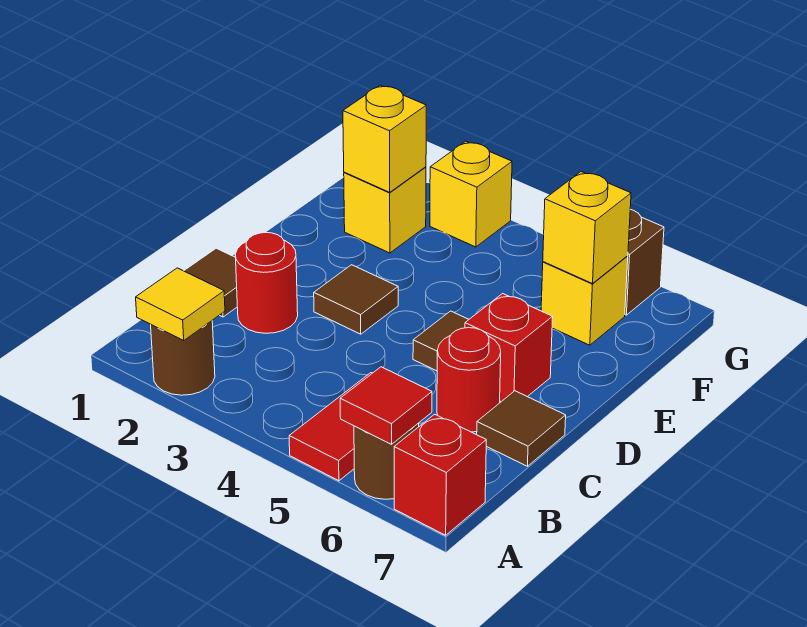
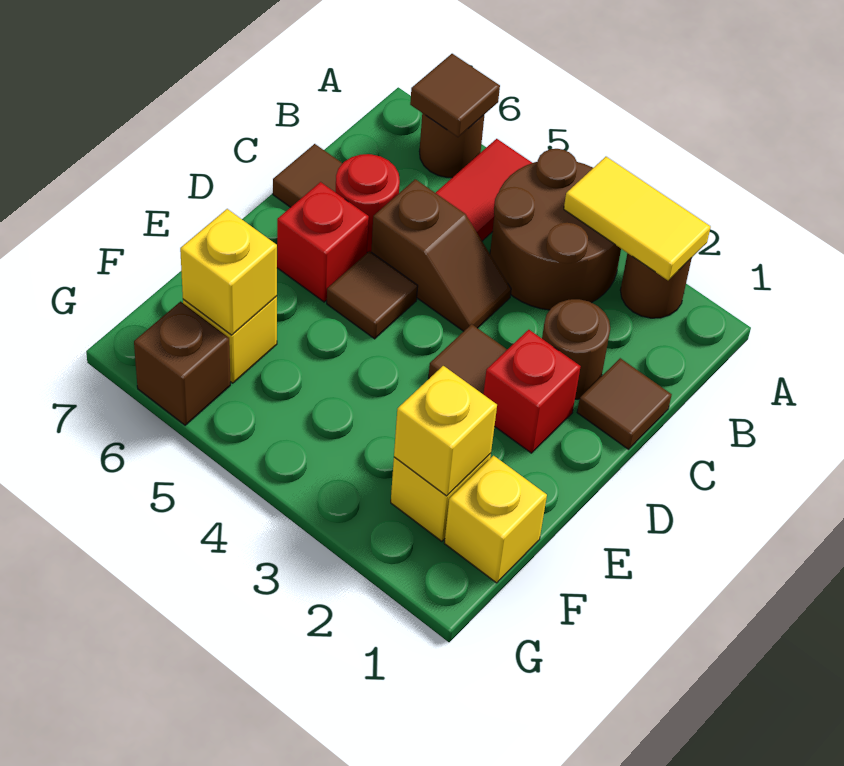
yellow tile A2 level 2 -> yellow tile A2:A3 level 2
none -> brown round brick A3:B4 level 1
red tile A6 level 2 -> brown tile A6 level 2
red brick A7 level 1 -> red brick D2 level 1
red round brick C2 level 1 -> brown round brick C2 level 1
none -> brown slope C4:C5 level 1 top 5
yellow brick G3 level 1 -> yellow brick F1 level 1

